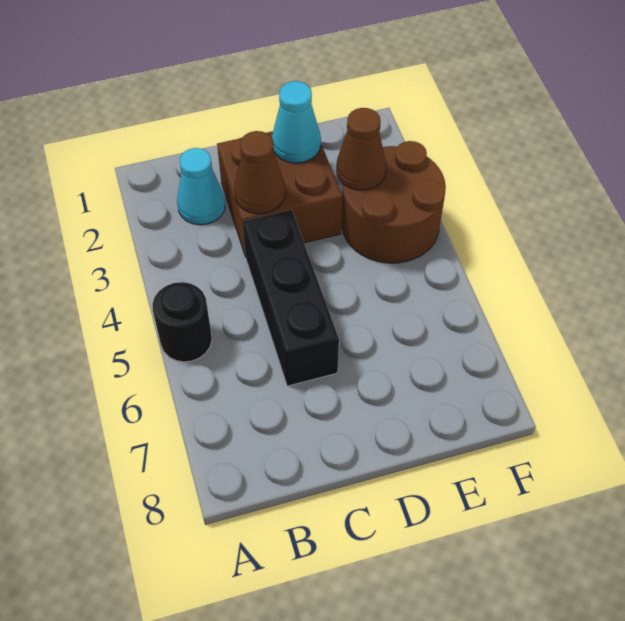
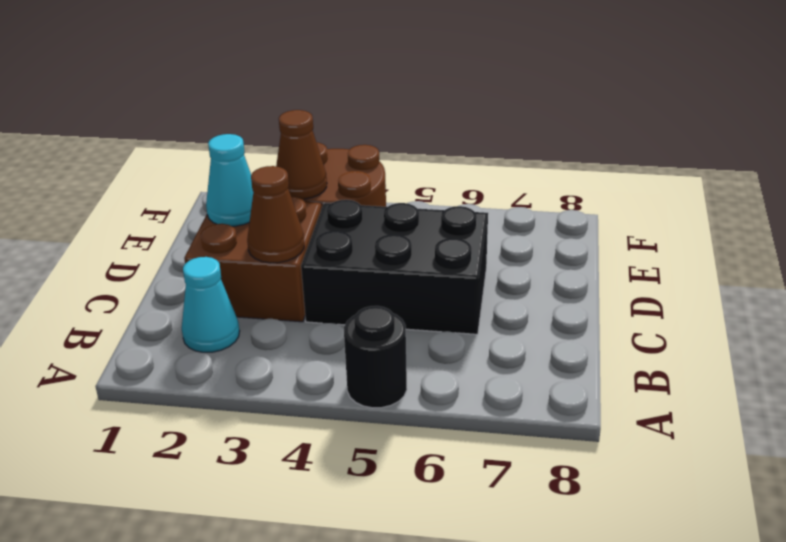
black brick C4:C6 level 1 -> black brick C4:D6 level 1

